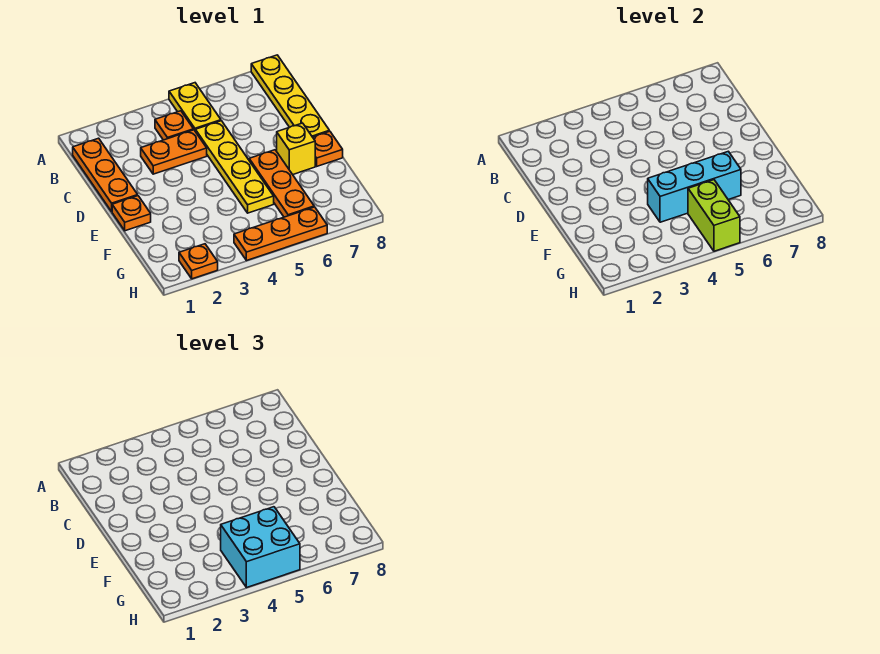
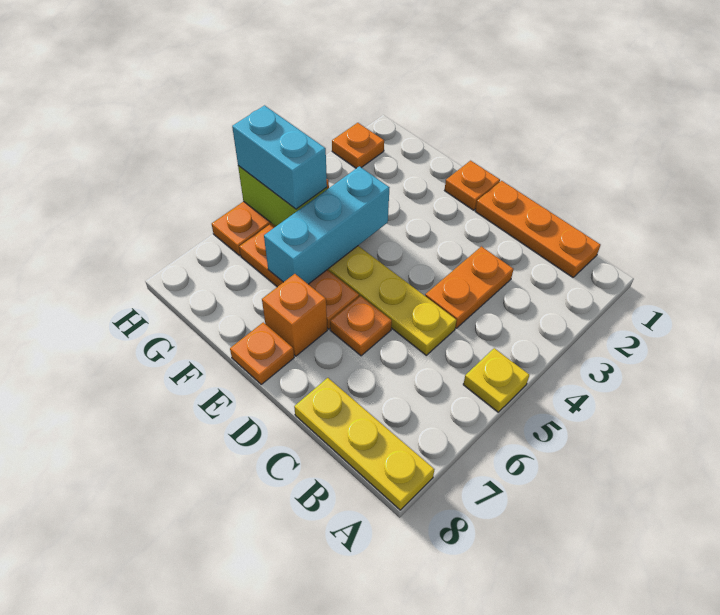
yellow plate A5:B5 level 1 -> yellow plate A5 level 1
yellow plate A8:D8 level 1 -> yellow plate A8:C8 level 1
orange plate B4 level 1 -> orange plate D6 level 1
yellow brick E7 level 1 -> orange brick E7 level 1
cyan brick G4:H5 level 3 -> cyan brick G5:H5 level 3

